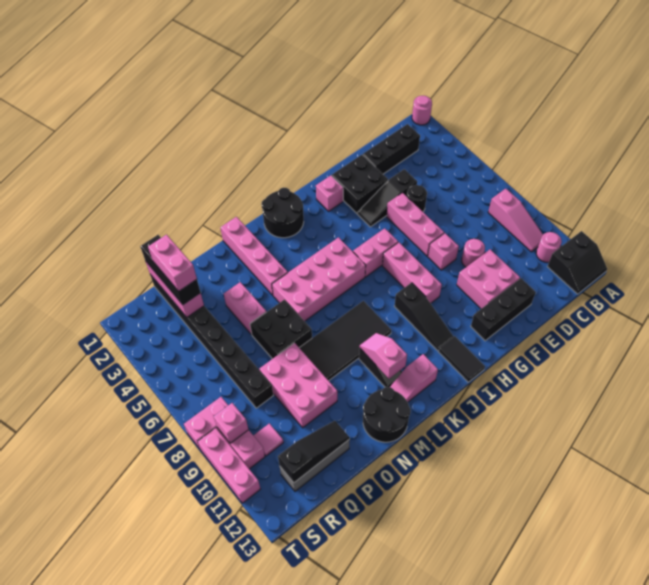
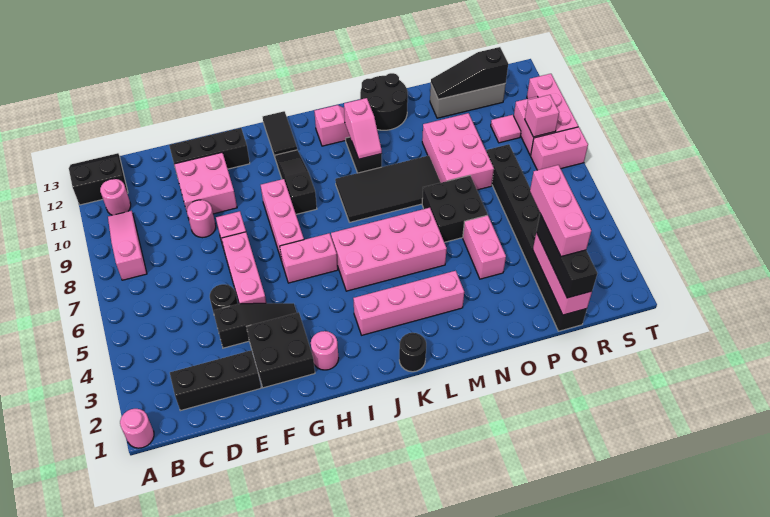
pink brick H2 level 1 -> pink round brick H2 level 1
black round brick J1:K2 level 1 -> black round brick K1 level 1
pink brick M1:M4 level 1 -> pink brick J3:M3 level 1
pink brick Q2:Q3 level 4 -> pink brick Q2:Q4 level 4

